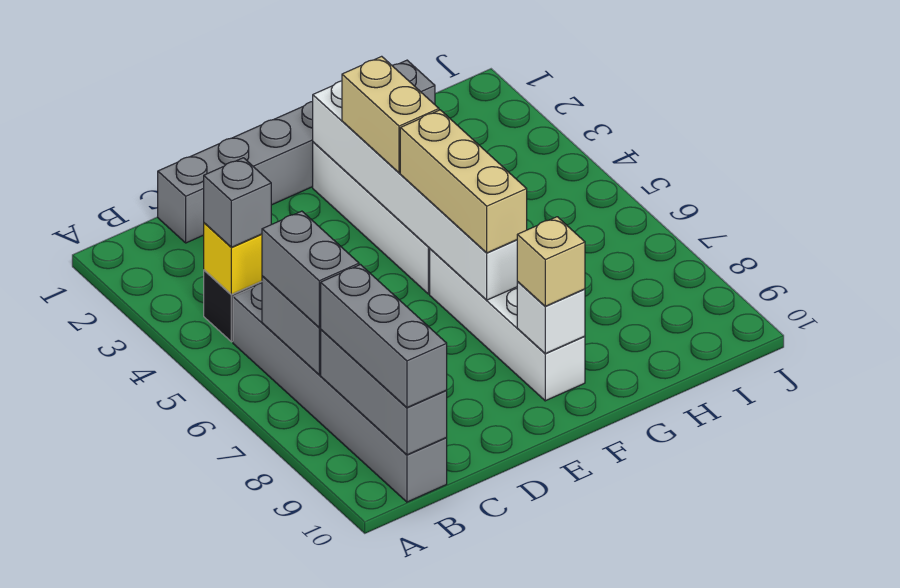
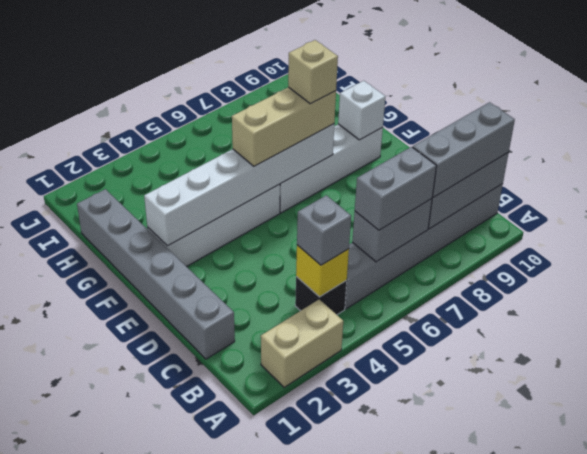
tan brick F3:F4 level 3 -> tan brick A2:A3 level 1
tan brick F9 level 3 -> tan brick F7 level 4

